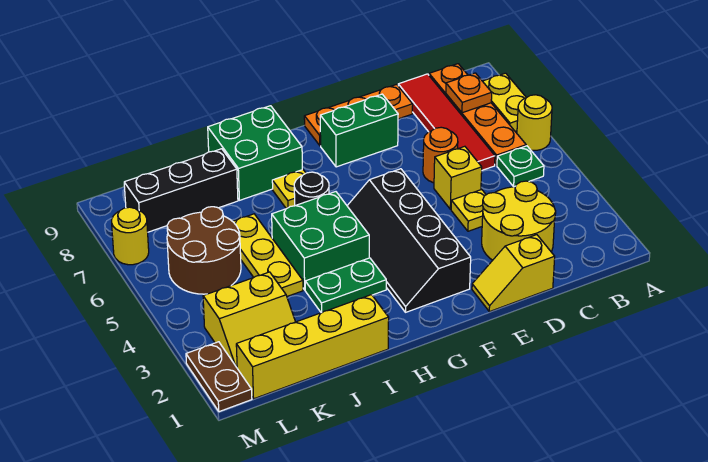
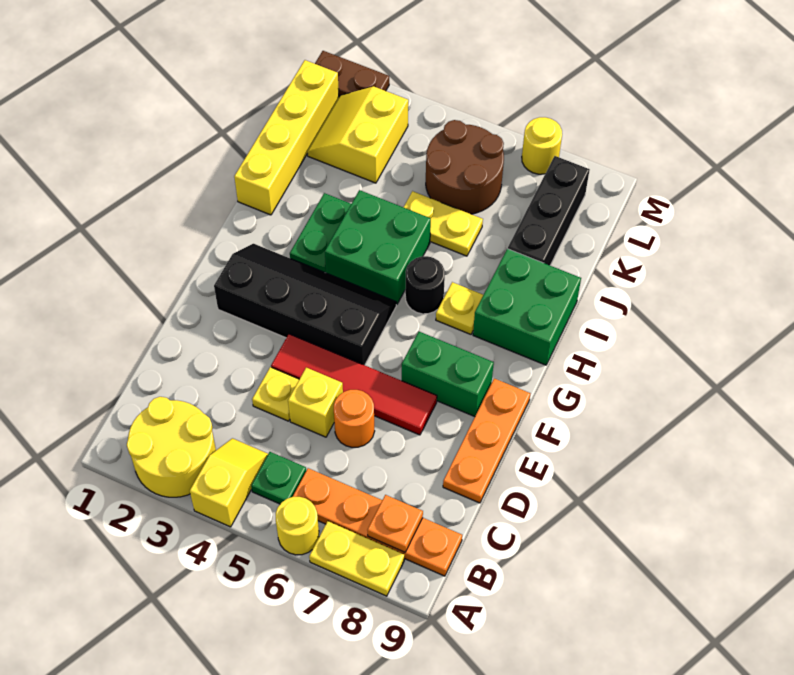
yellow round brick C2:D3 level 1 -> yellow round brick A2:B3 level 1
red tile C6:C9 level 1 -> red tile E4:E7 level 1
yellow slope D1:E1 level 1 top D -> yellow slope A4:B4 level 1 top A
green brick E8:F8 level 1 -> green brick F7:F8 level 1
yellow plate J4:J6 level 1 -> yellow plate J5:J6 level 1

